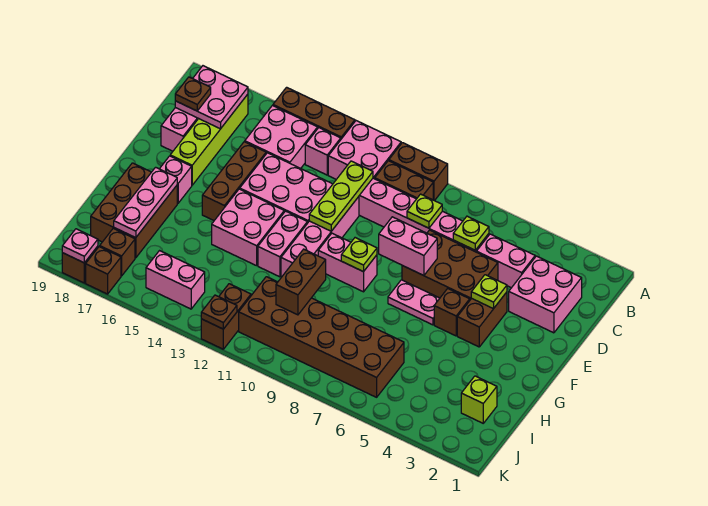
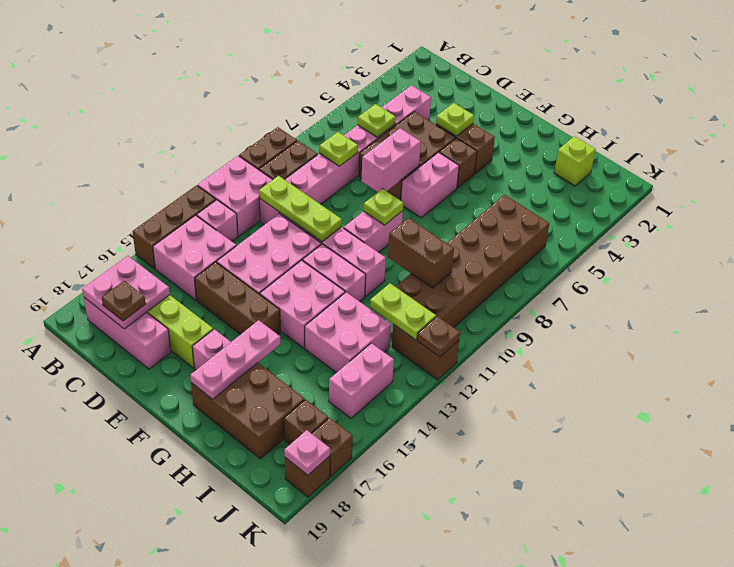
pink brick C2:D3 level 1 -> pink brick H13:I14 level 1
pink plate F6:F7 level 1 -> pink brick F6:F7 level 1
pink plate G17:I17 level 2 -> pink plate G16:G18 level 2
none -> lime plate I12:J12 level 2

